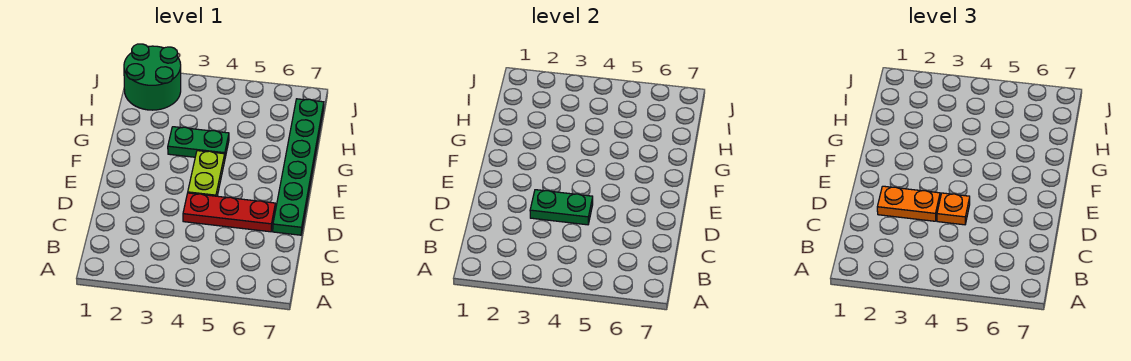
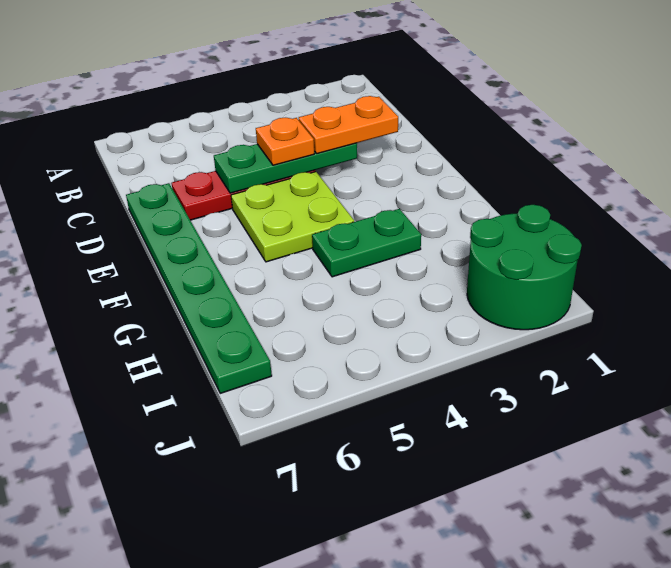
green plate D3:D4 level 2 -> green plate D3:D5 level 2
lime plate E4:F4 level 1 -> lime plate E4:F5 level 1

